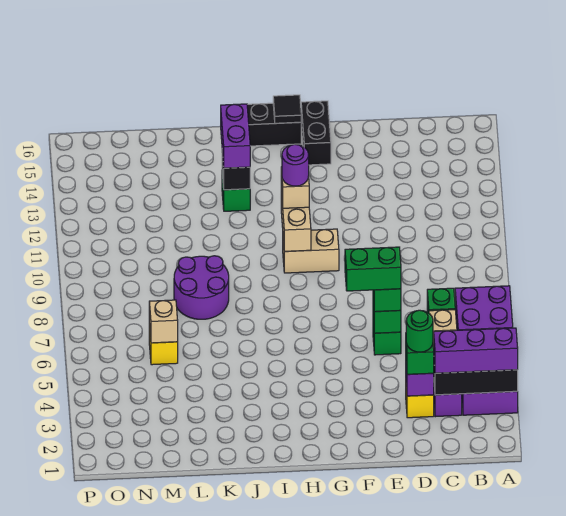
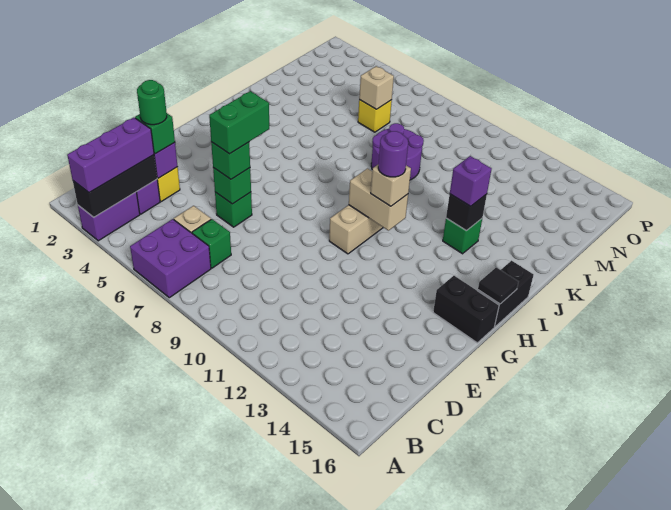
purple brick J13:J14 level 3 -> purple brick J13 level 3

